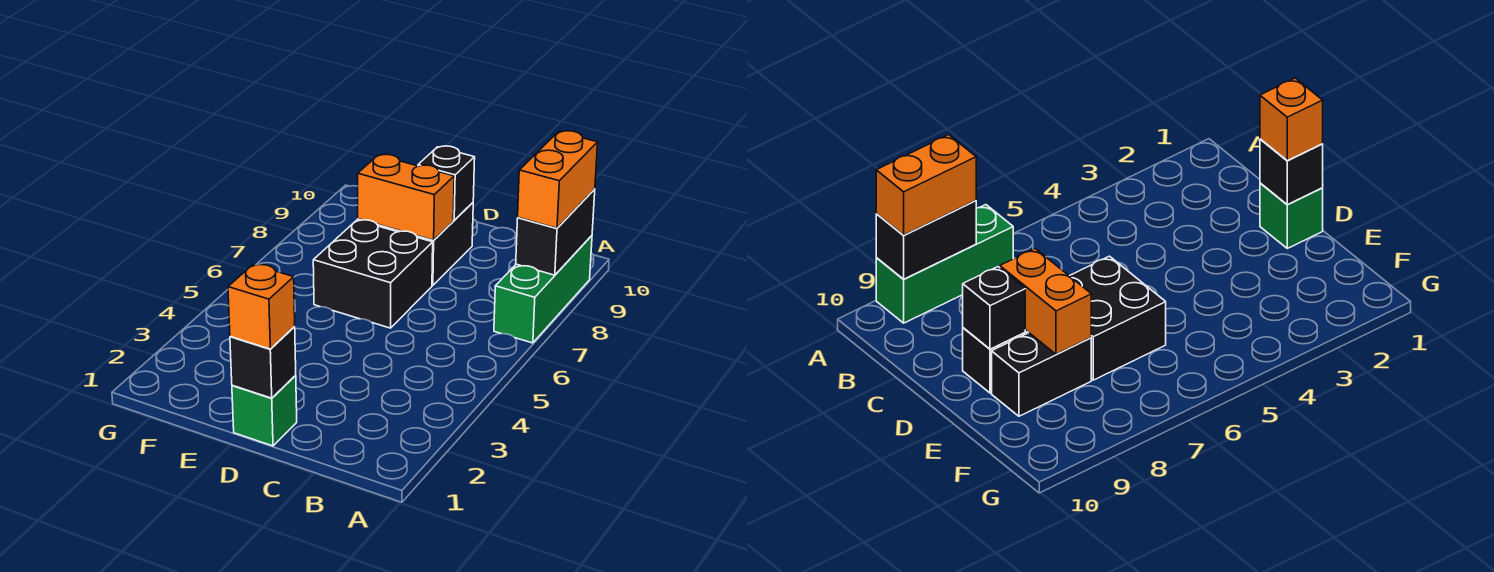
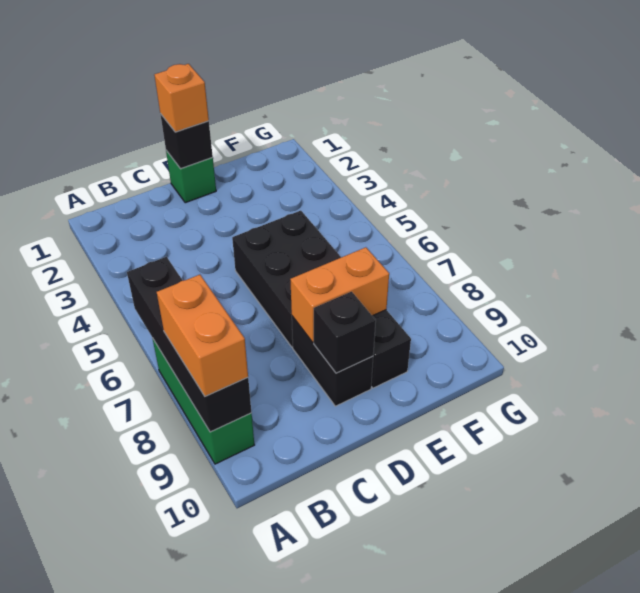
black brick A8:A9 level 2 -> black brick A6:A9 level 2
black brick D6:E7 level 1 -> black brick D5:E7 level 1

